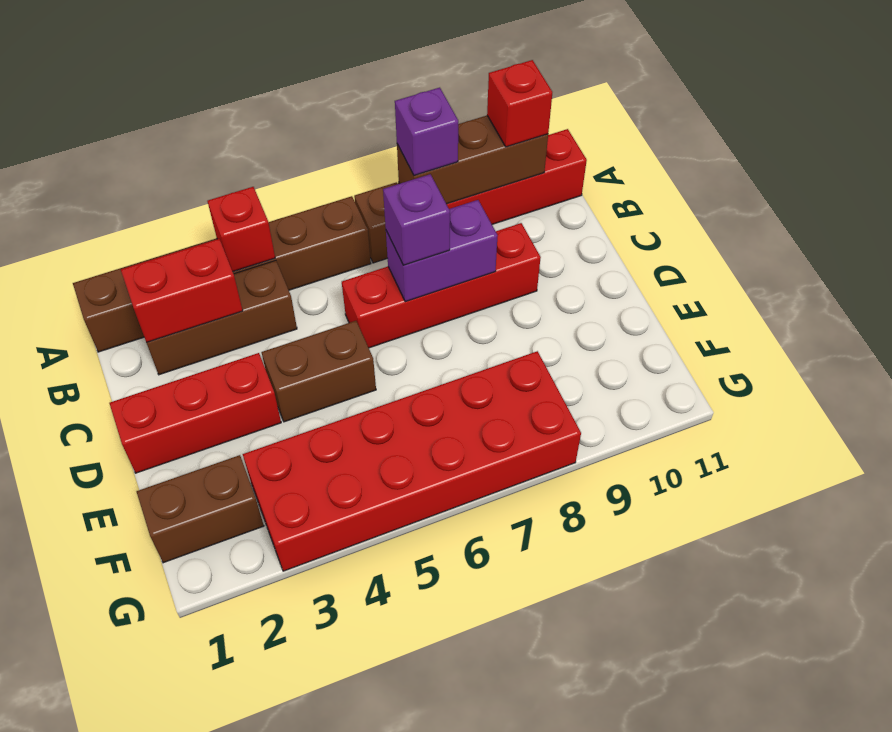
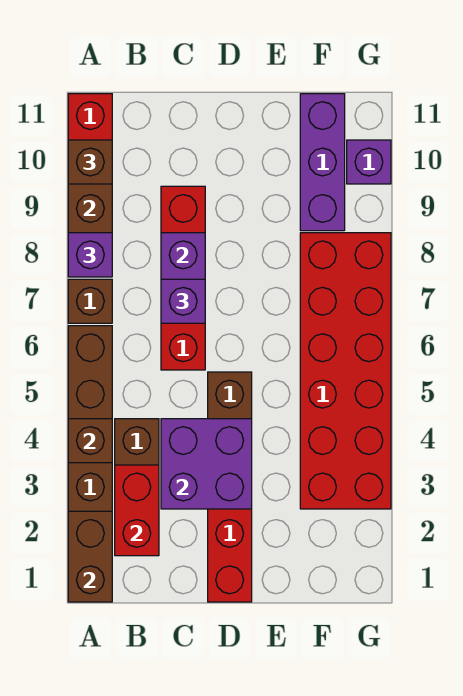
red brick A4 level 2 -> brown brick A4 level 2
red brick A10 level 3 -> brown brick A10 level 3
none -> purple brick C3:D4 level 2
brown brick F1:F2 level 1 -> brown brick A1:A2 level 2
none -> purple brick F9:F11 level 1
none -> purple brick G10 level 1

